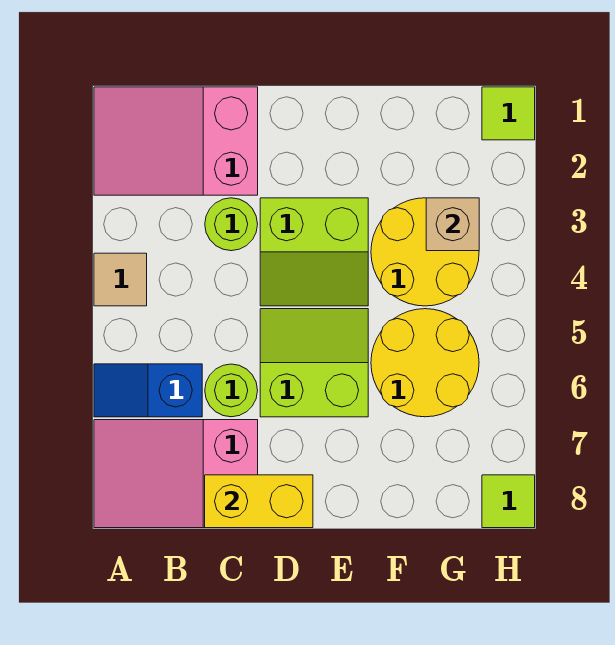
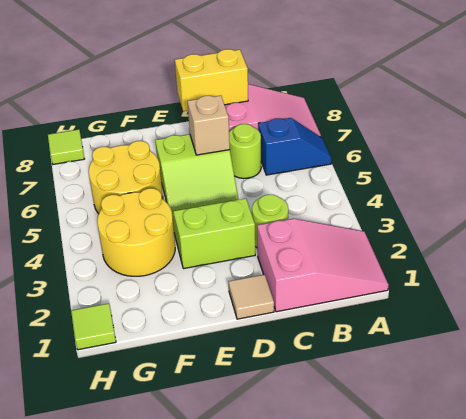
tan tile A4 level 1 -> tan tile D1 level 1
tan brick G3 level 2 -> tan brick D6 level 2

